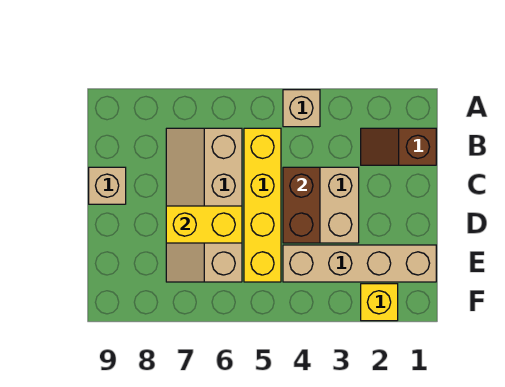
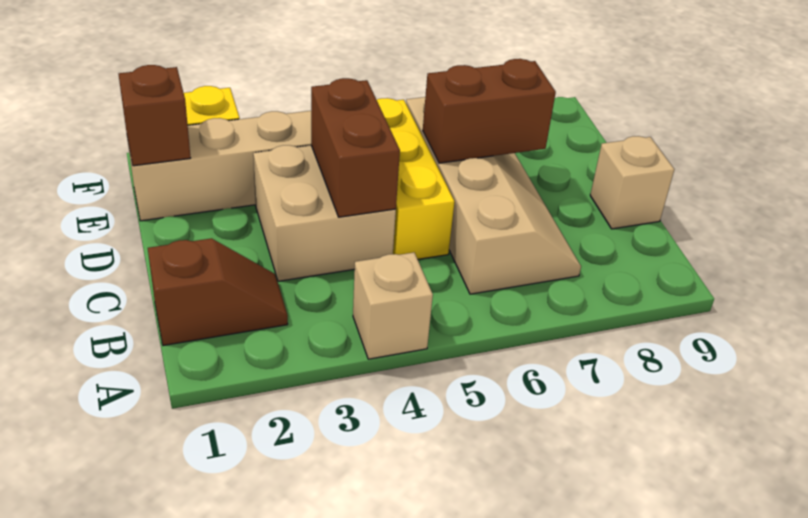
yellow brick B5:E5 level 1 -> yellow brick C5:E5 level 1
yellow brick D6:D7 level 2 -> brown brick D6:D7 level 2
none -> brown brick E1 level 2

